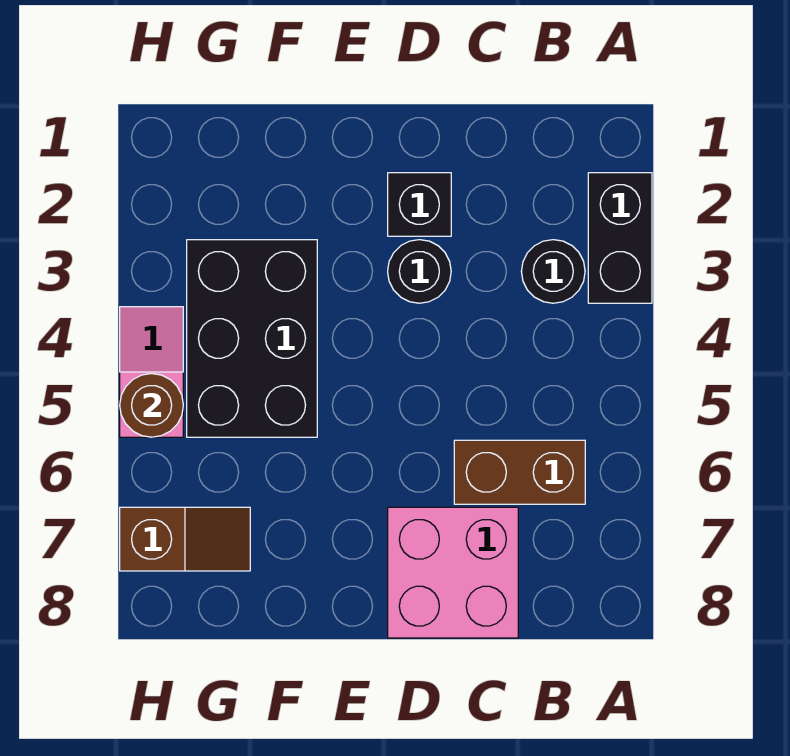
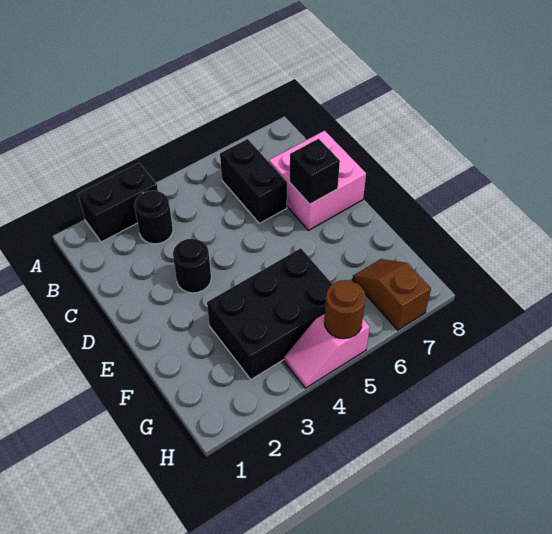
brown brick B6:C6 level 1 -> black brick B6:C6 level 1
black brick D2 level 1 -> black brick D7 level 2

